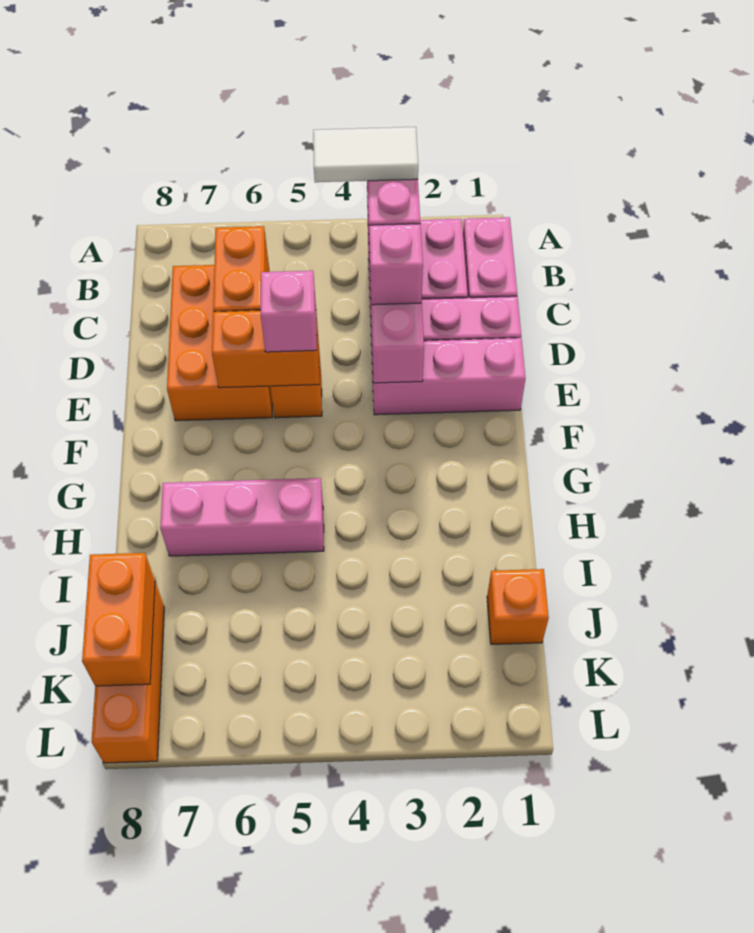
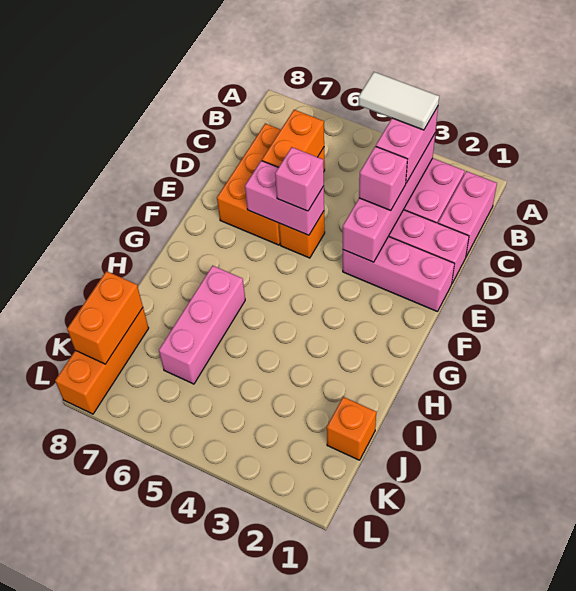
orange brick E5:E6 level 2 -> pink brick E5:E6 level 2
pink brick H5:H7 level 1 -> pink brick H6:J6 level 1

